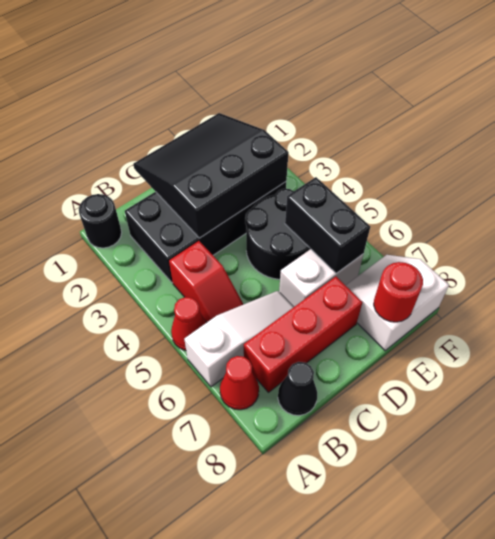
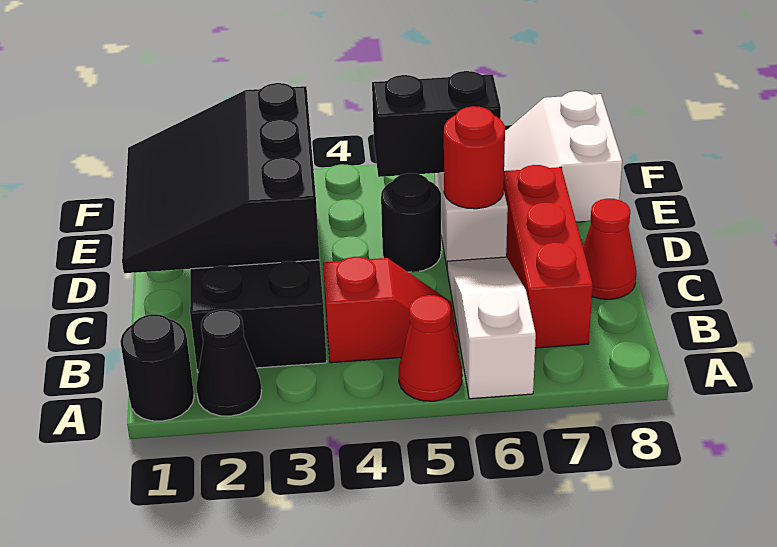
red cone A7 level 1 -> red cone C8 level 1
black cone B8 level 1 -> black cone A2 level 1
black round brick D4:E5 level 1 -> black round brick D5 level 1
red round brick E8 level 2 -> red round brick D6 level 2

